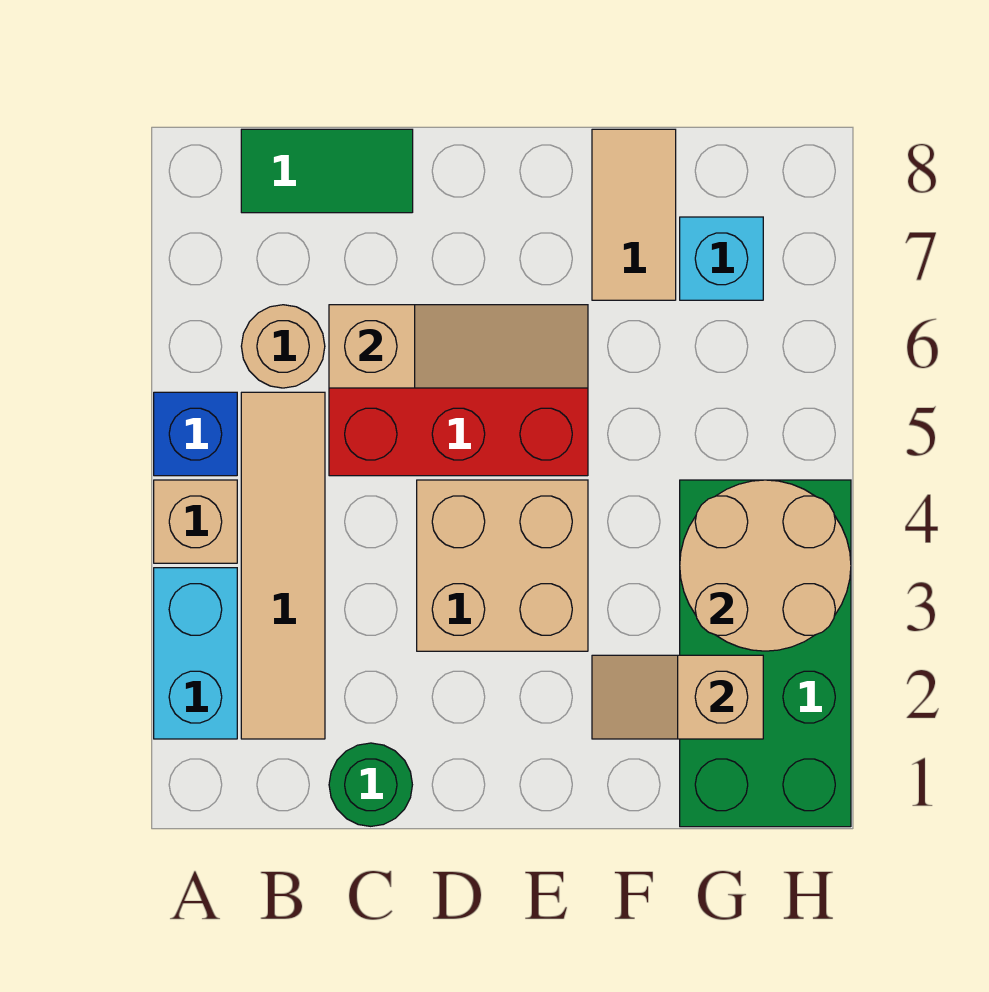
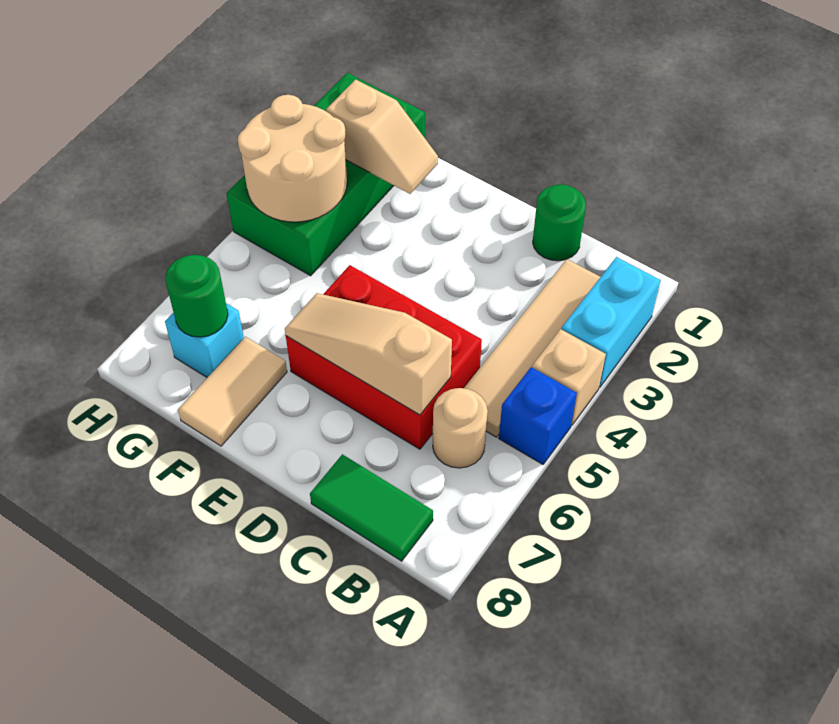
tan brick D3:E4 level 1 -> none
none -> green round brick G7 level 2

